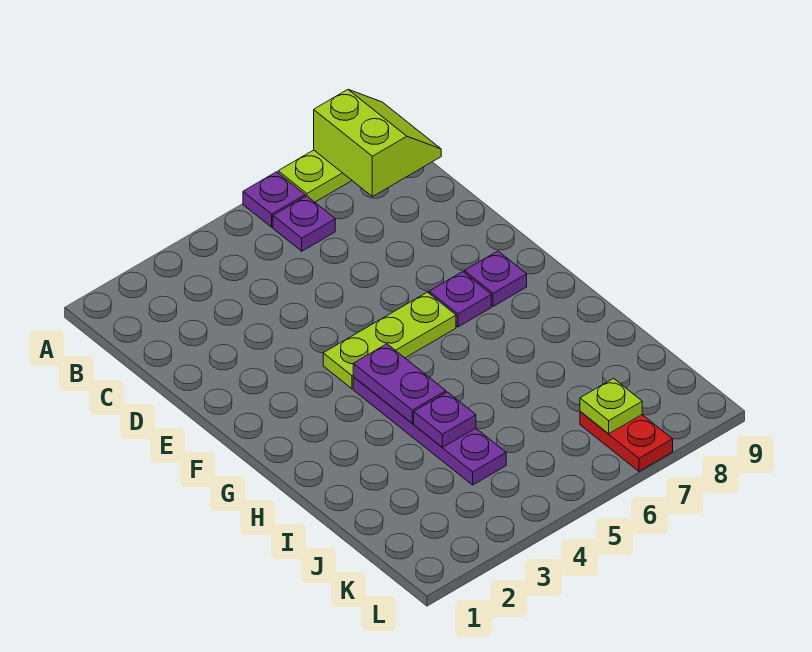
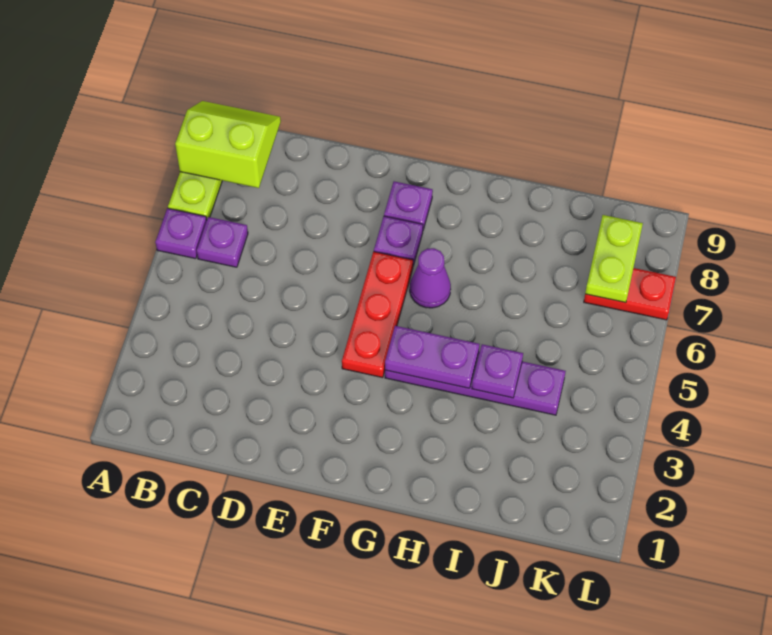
lime plate F4:F6 level 1 -> red plate F4:F6 level 1
none -> purple cone G6 level 1
lime plate K7 level 2 -> lime plate K7:K8 level 2

